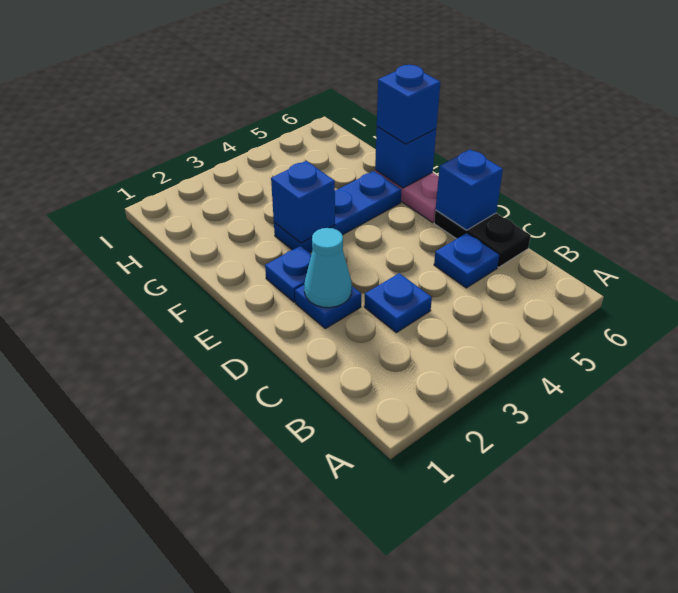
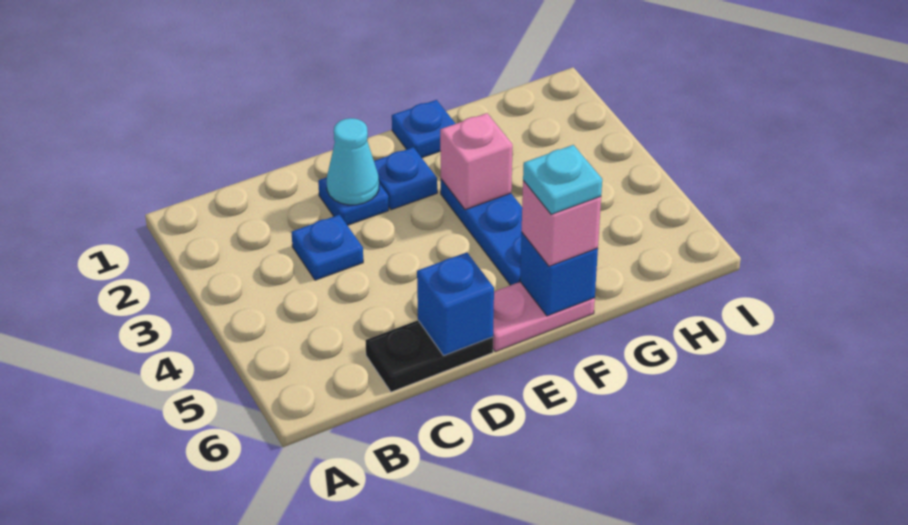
blue plate C5 level 1 -> blue plate F1 level 1
blue brick F3 level 2 -> pink brick F3 level 2
blue brick F6 level 3 -> pink brick F6 level 3
none -> cyan plate F6 level 4

